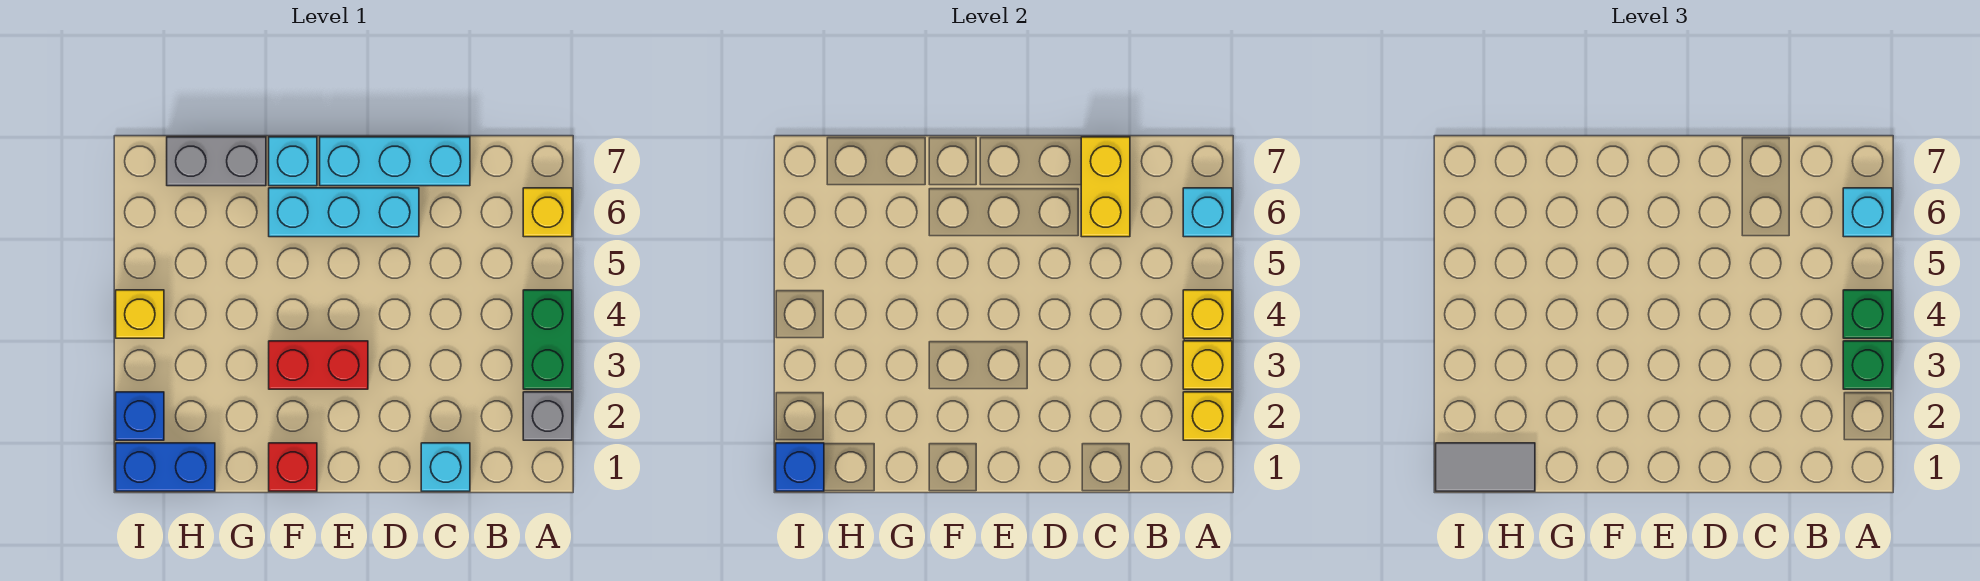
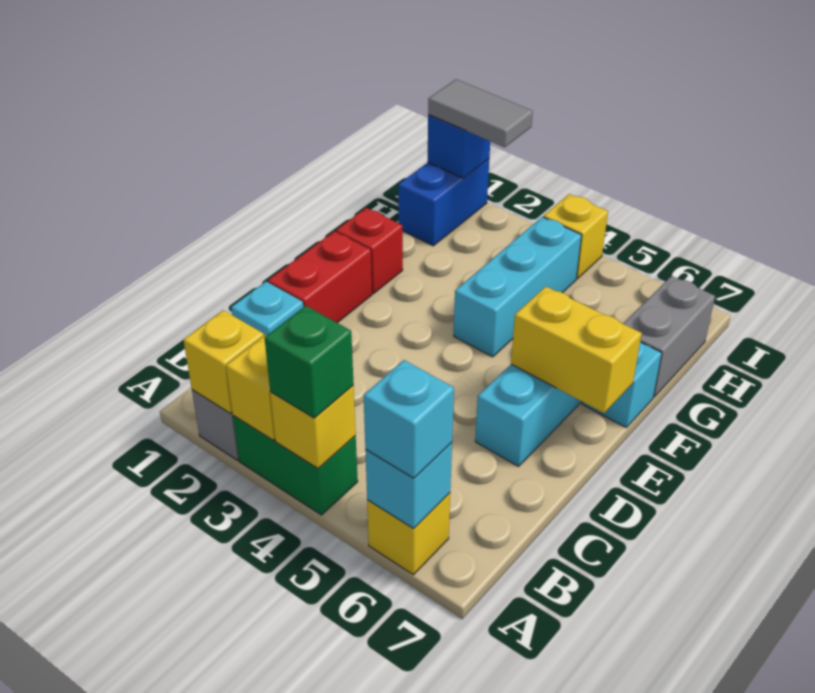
green brick A3 level 3 -> none
yellow brick C6:C7 level 2 -> yellow brick E6:E7 level 2
cyan brick C7:E7 level 1 -> cyan brick F4:H4 level 1
red brick E3:F3 level 1 -> red brick D1:E1 level 1
grey tile H1:I1 level 3 -> grey tile I1:I2 level 3
blue brick I2 level 1 -> none

